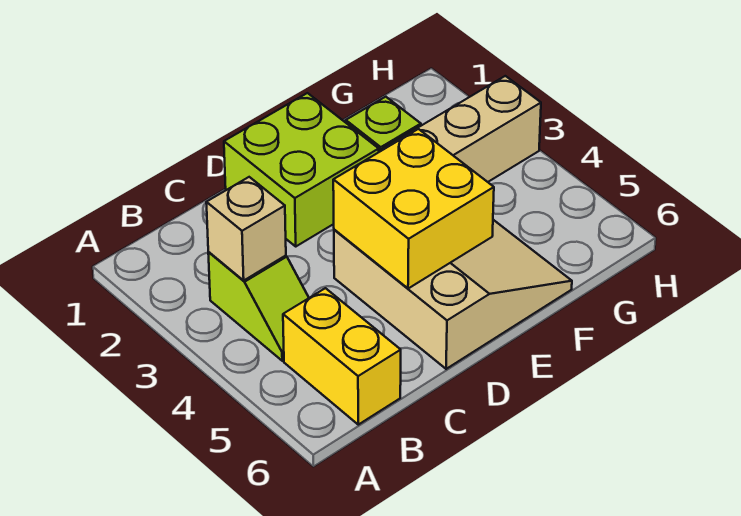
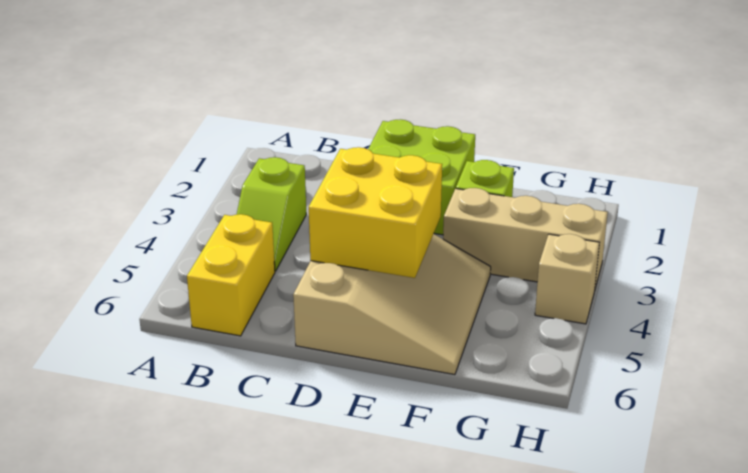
tan brick B3 level 2 -> tan brick H4 level 1

